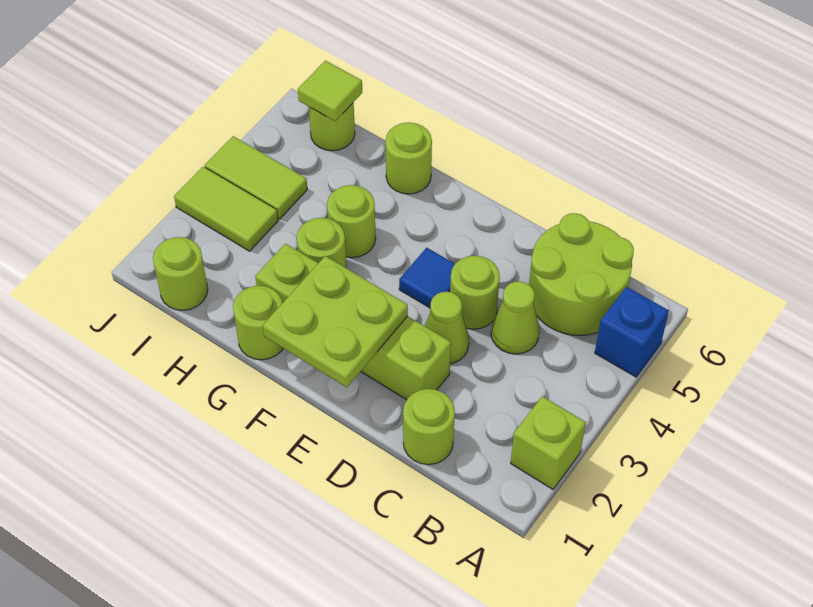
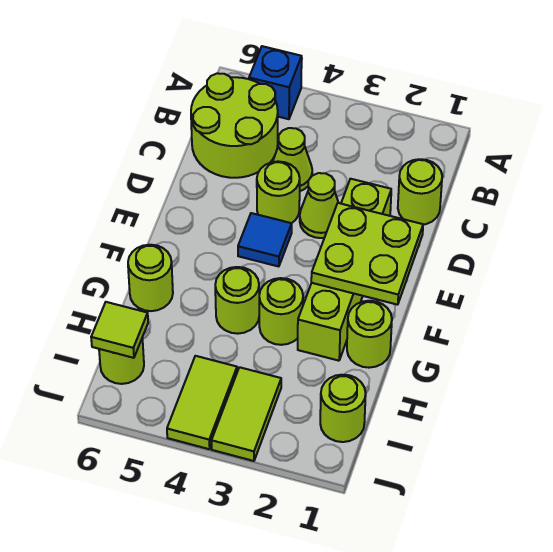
lime brick A2 level 1 -> none

